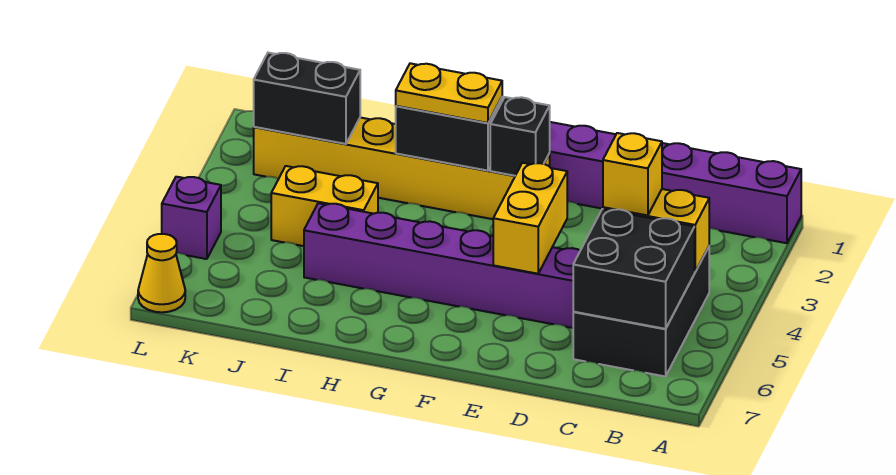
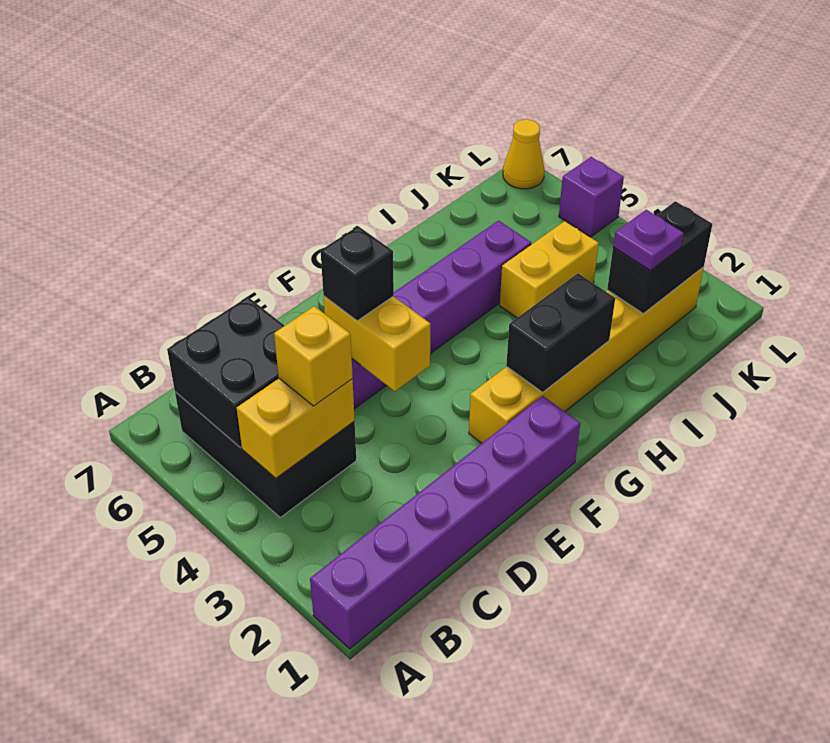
black brick F2 level 2 -> black brick E5 level 3
yellow plate G2:H2 level 3 -> none
none -> purple plate J2 level 3

